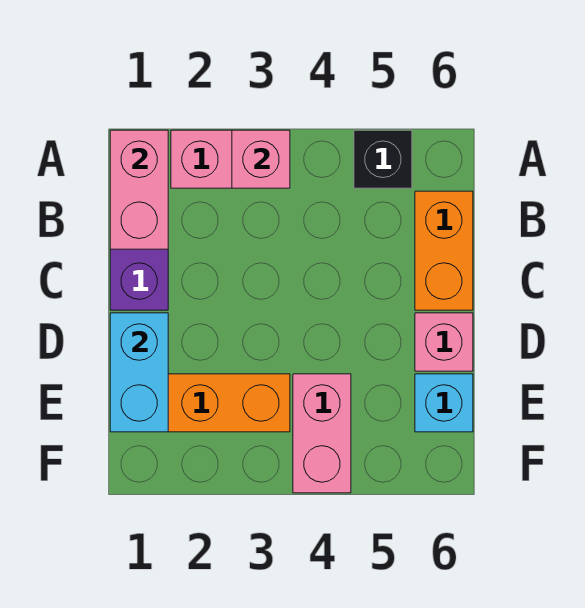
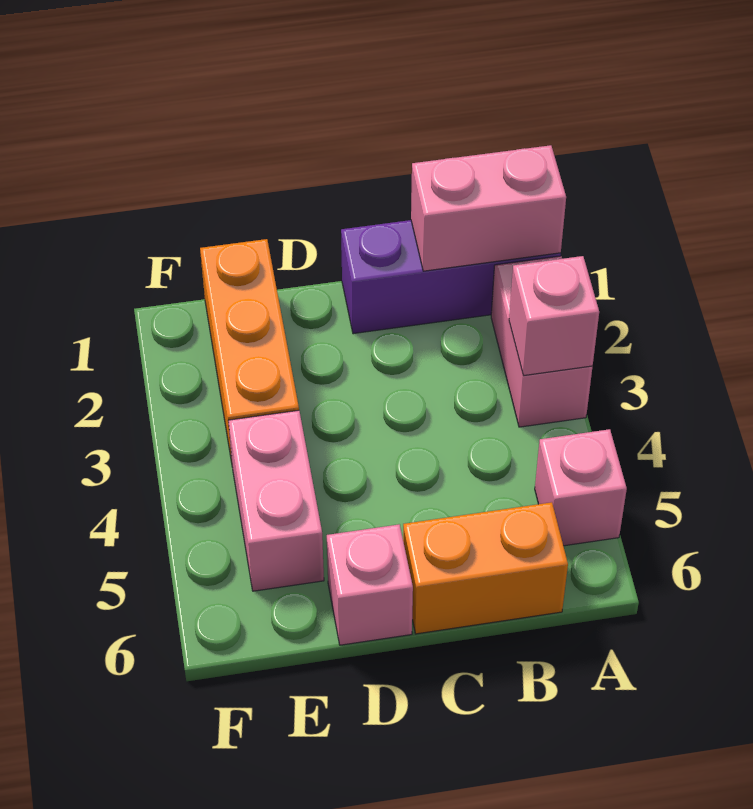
black brick A5 level 1 -> pink brick A5 level 1
cyan brick D1:E1 level 2 -> none
pink brick E4:F4 level 1 -> pink brick E4:E5 level 1
cyan brick E6 level 1 -> none

